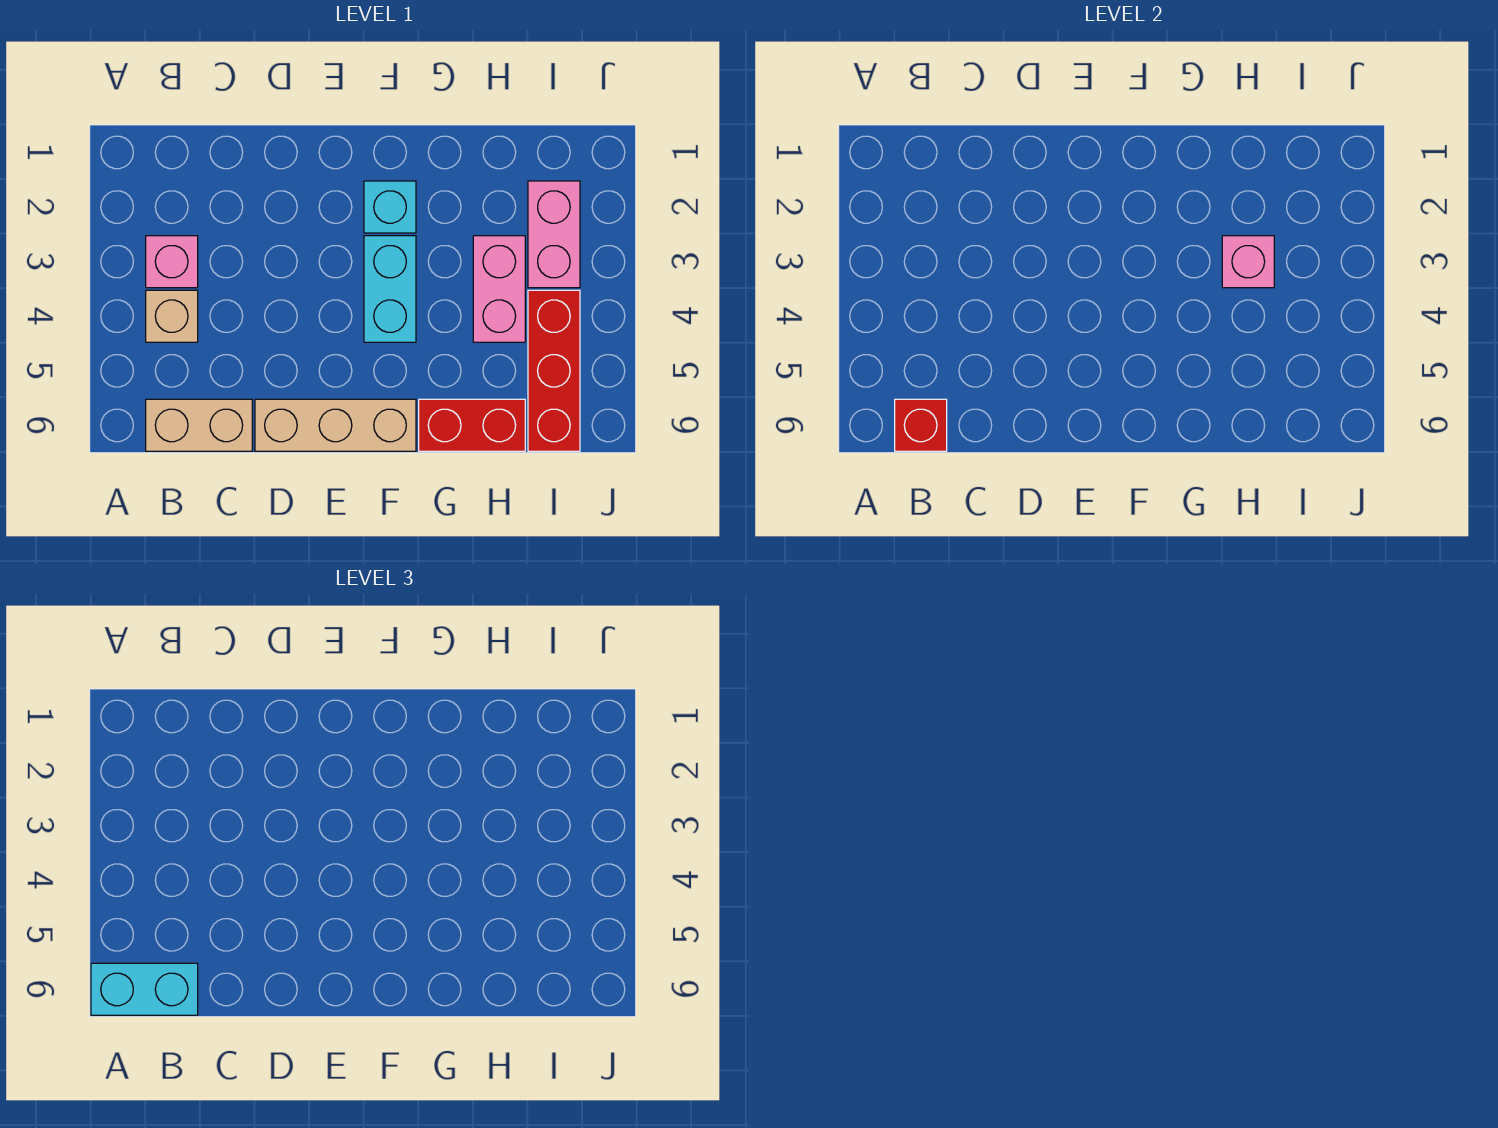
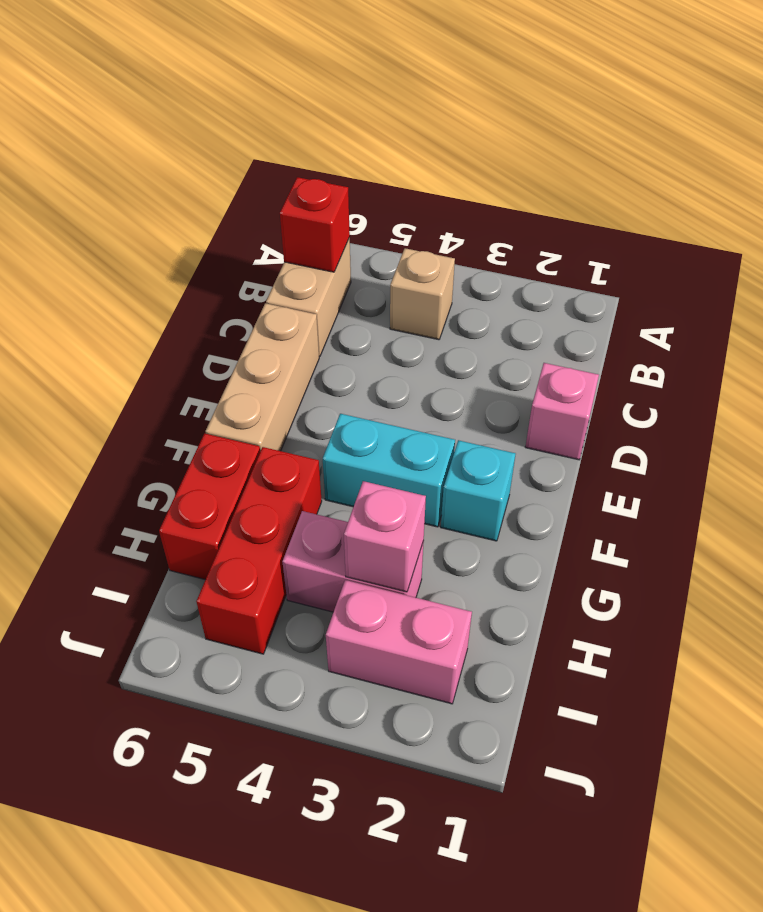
cyan brick A6:B6 level 3 -> none
pink brick B3 level 1 -> pink brick D1 level 1
red brick I4:I6 level 1 -> red brick G5:I5 level 1

